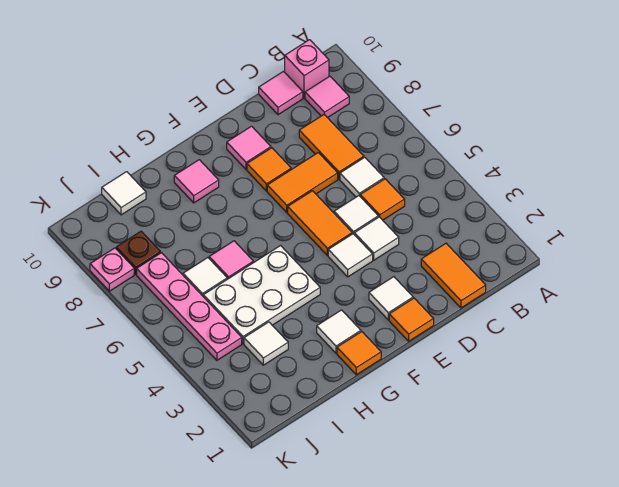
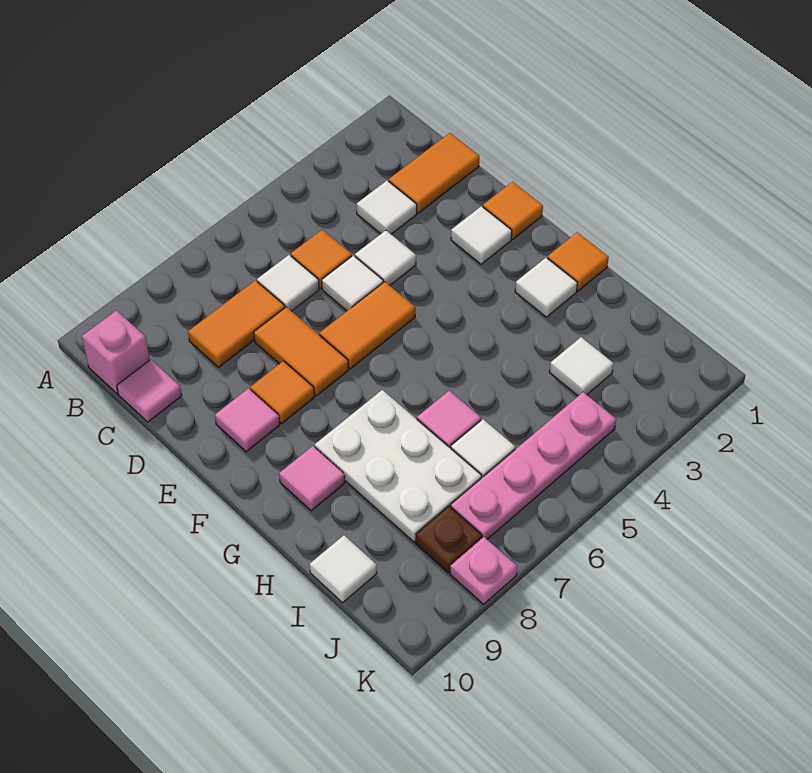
pink tile B9 level 1 -> none
white tile E4 level 1 -> white tile C3 level 1
white plate G4:I5 level 1 -> white plate G7:I8 level 1

